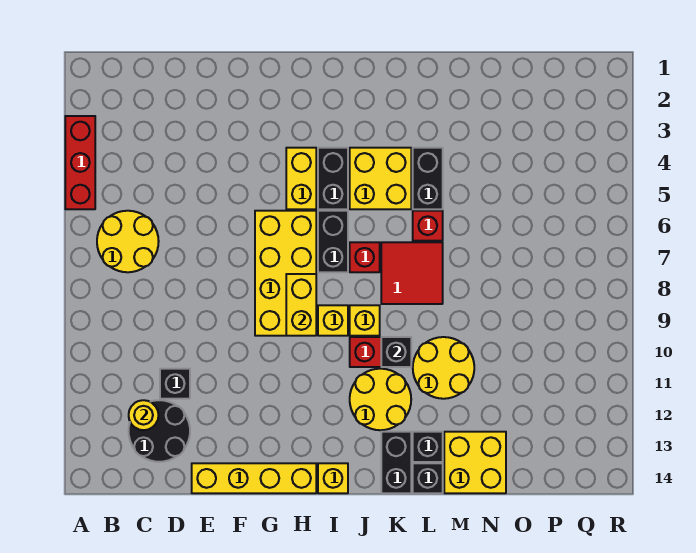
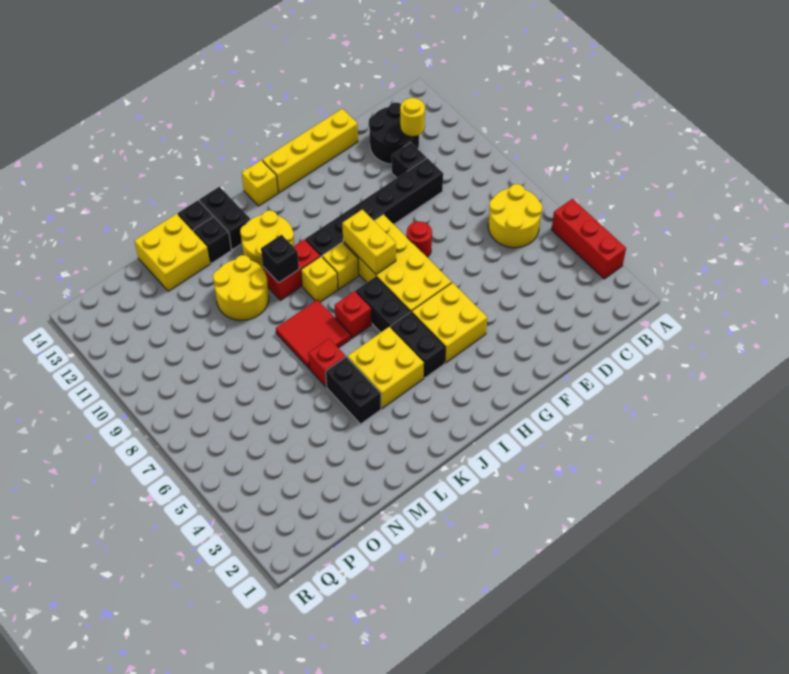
none -> black brick D10:I10 level 1
none -> red round brick F8 level 1
yellow brick H4:H5 level 1 -> yellow brick G4:H5 level 1

